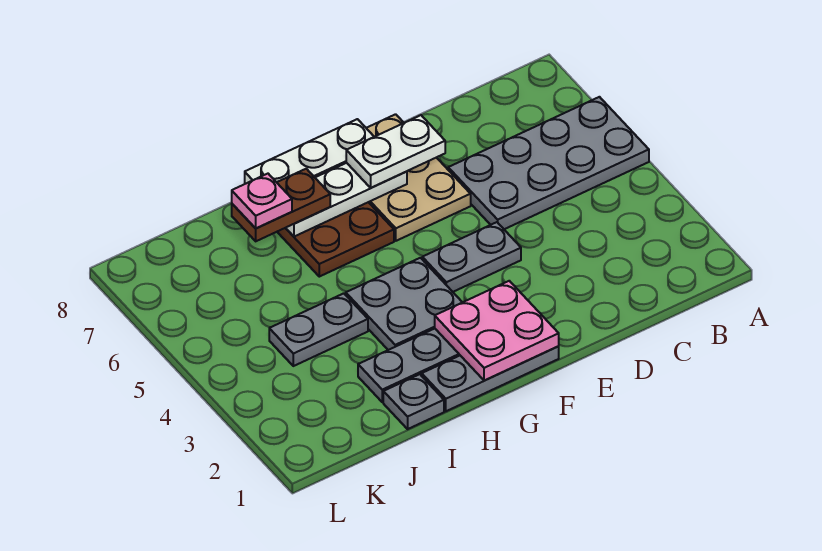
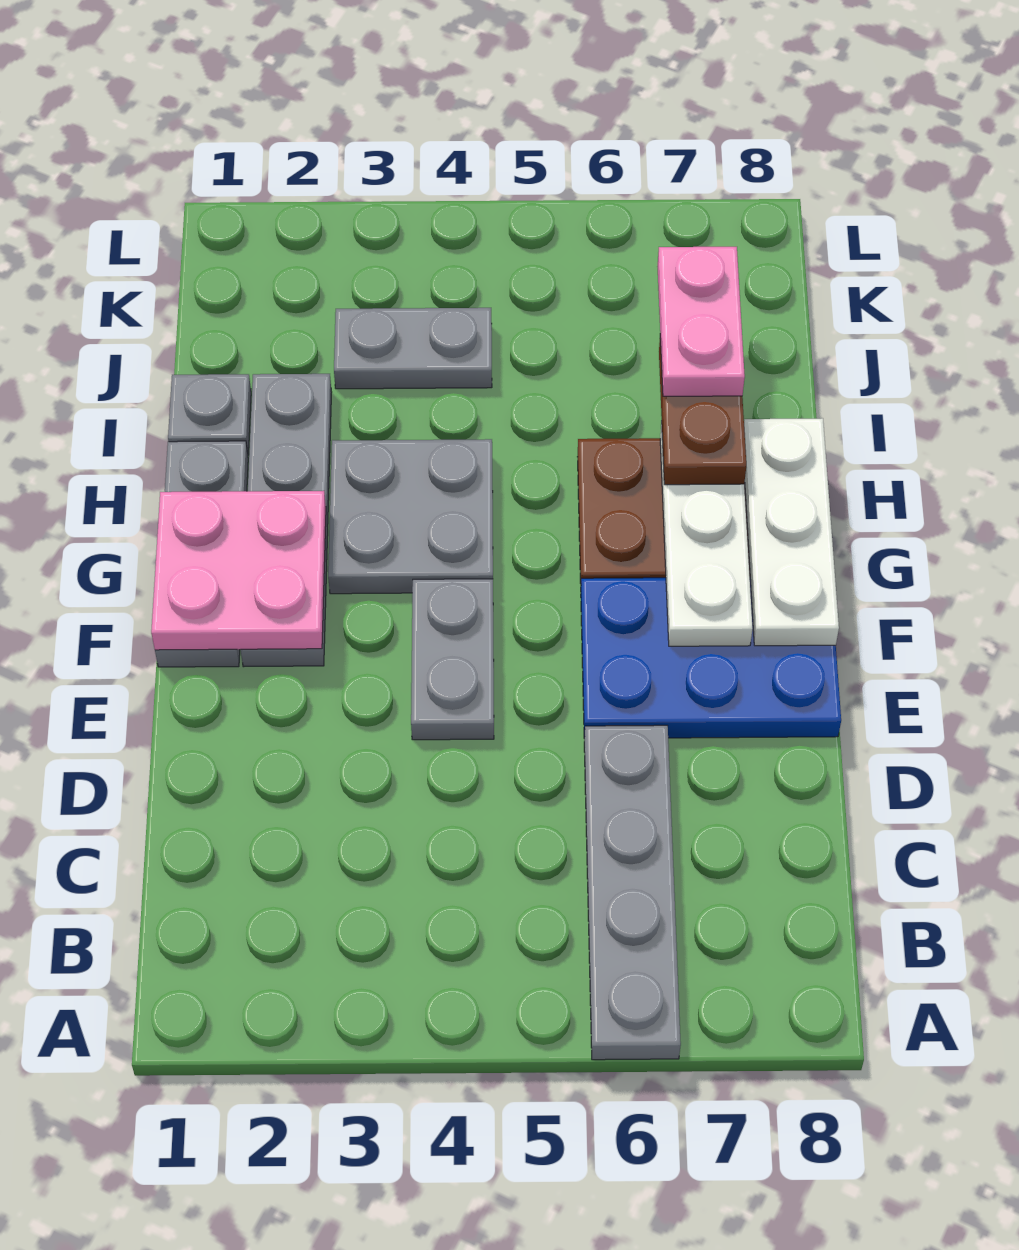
grey plate A5:D6 level 1 -> grey plate A6:D6 level 1
tan plate E6:F8 level 1 -> blue plate E6:F8 level 1
white plate E7:F7 level 3 -> none
grey plate I4:J4 level 1 -> grey plate J3:J4 level 1
pink plate I7 level 4 -> pink plate I7:J7 level 4

